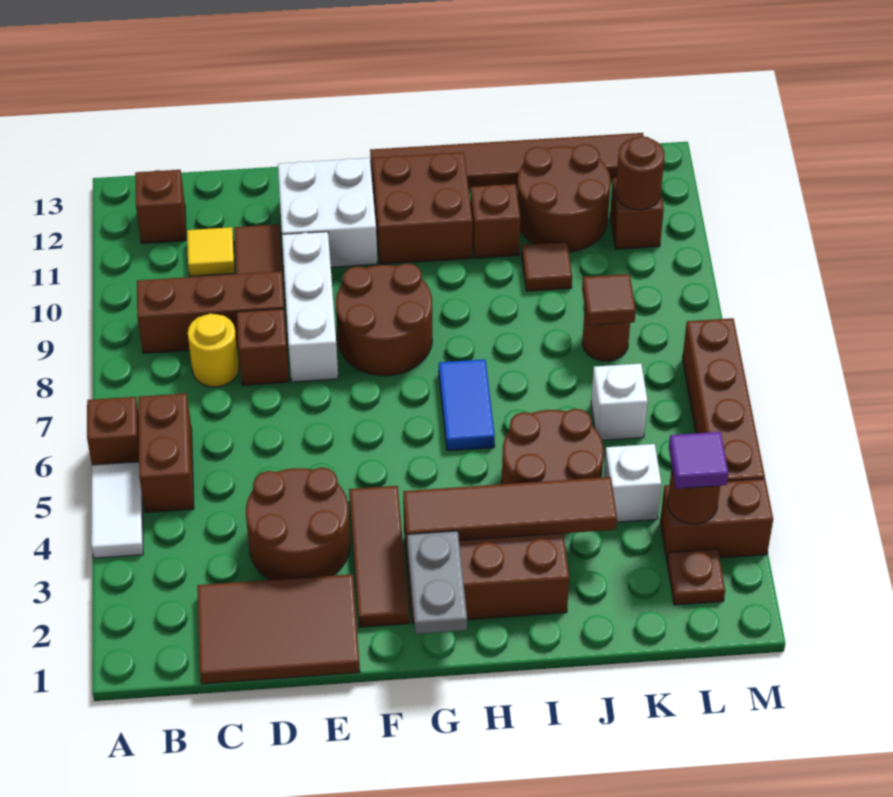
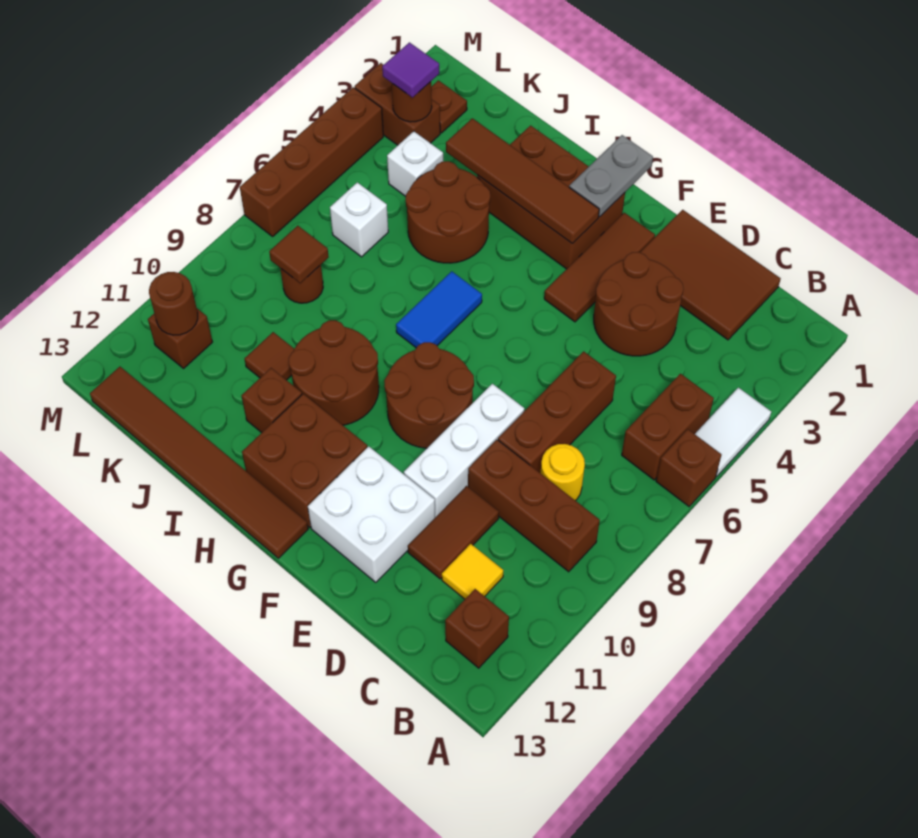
brown brick D8 level 1 -> brown brick D6:D8 level 1
brown round brick J11:K12 level 1 -> brown round brick H9:I10 level 1

